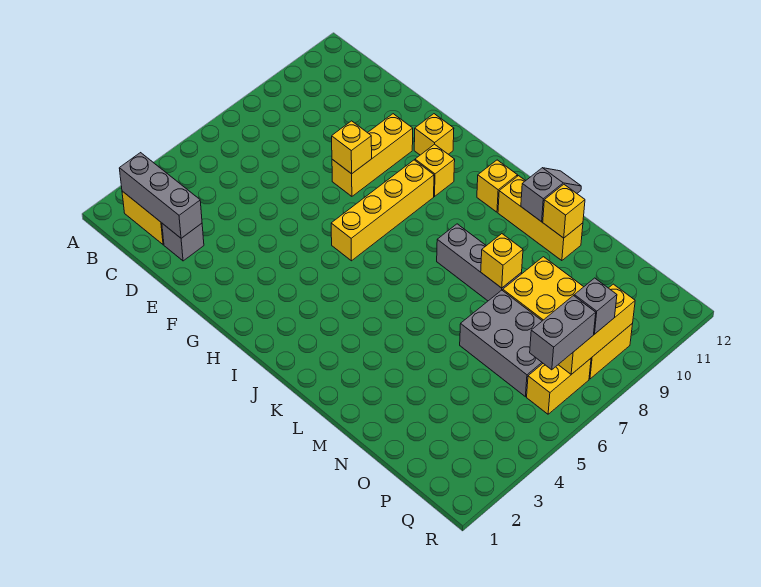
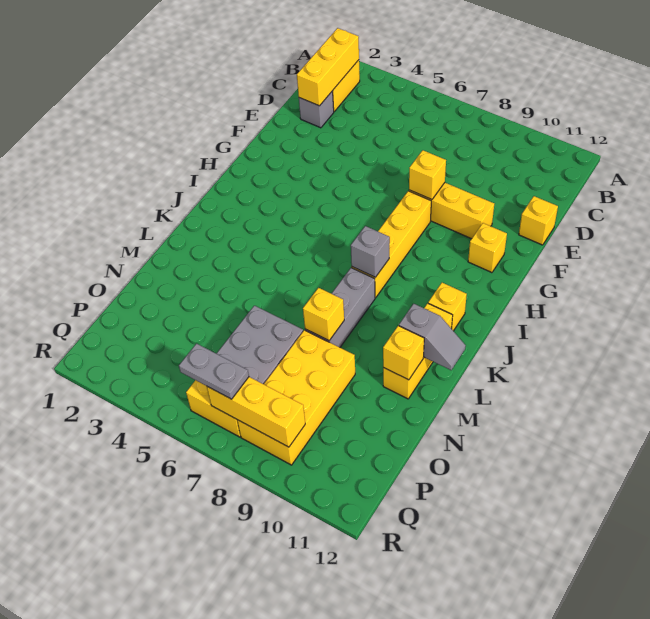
grey brick B2:D2 level 2 -> yellow brick B2:D2 level 2
yellow brick H6:H9 level 1 -> yellow brick G8:J8 level 1
yellow brick H10 level 1 -> yellow brick E12 level 1
grey brick Q6:Q7 level 3 -> grey plate Q6:Q7 level 3
grey brick Q8 level 3 -> grey brick J8 level 2

